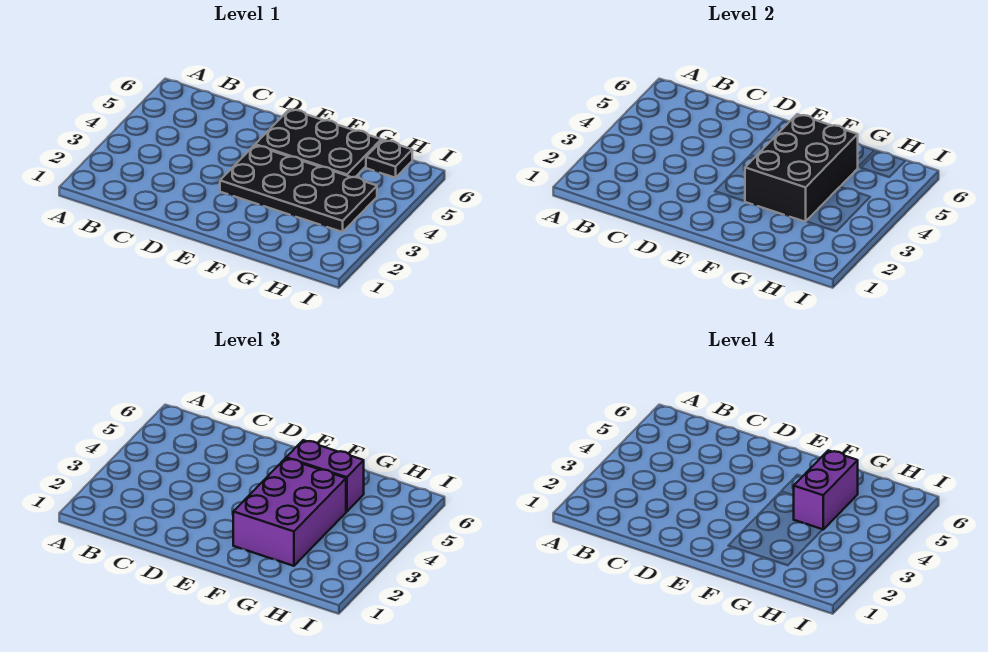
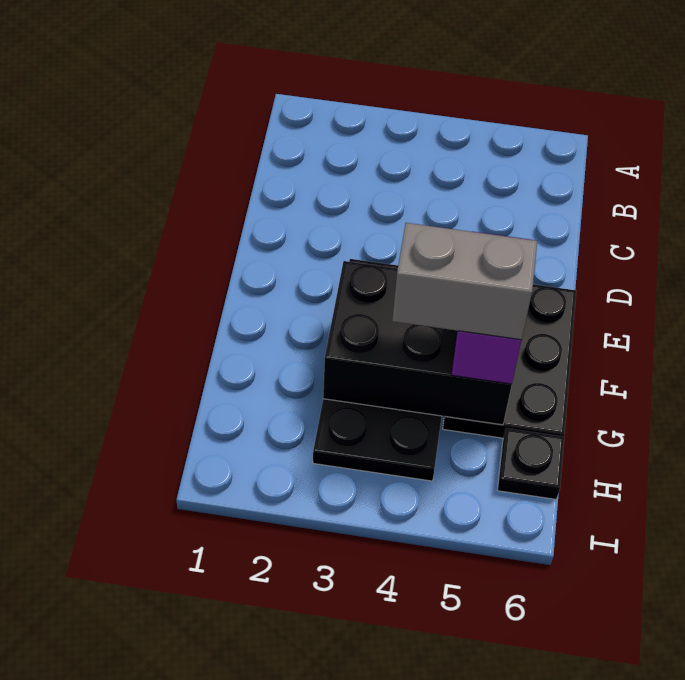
purple brick F2:G4 level 3 -> none
purple brick G4:G5 level 4 -> grey brick G4:G5 level 4

